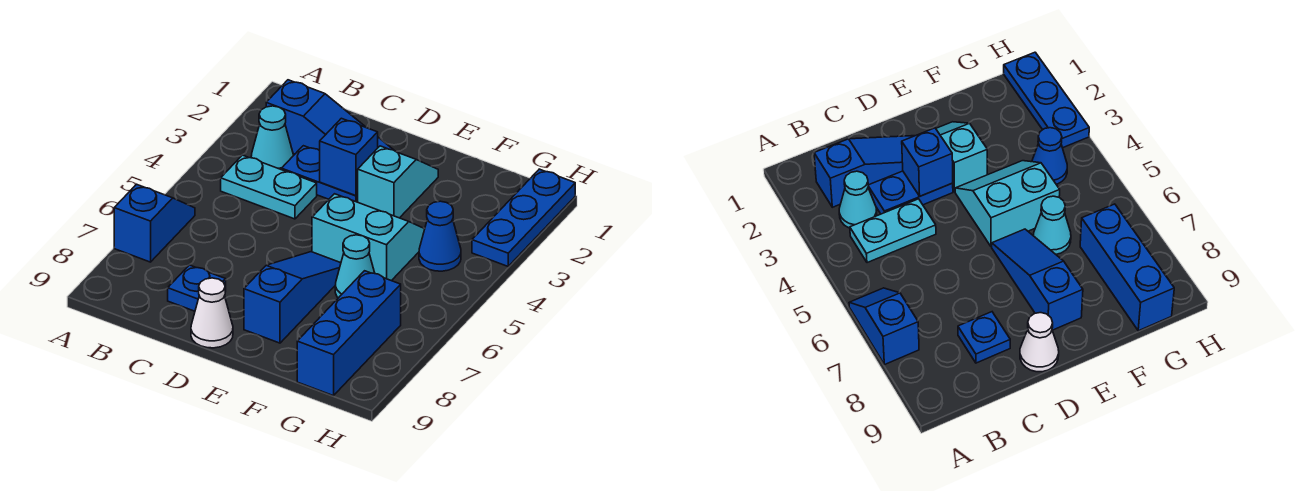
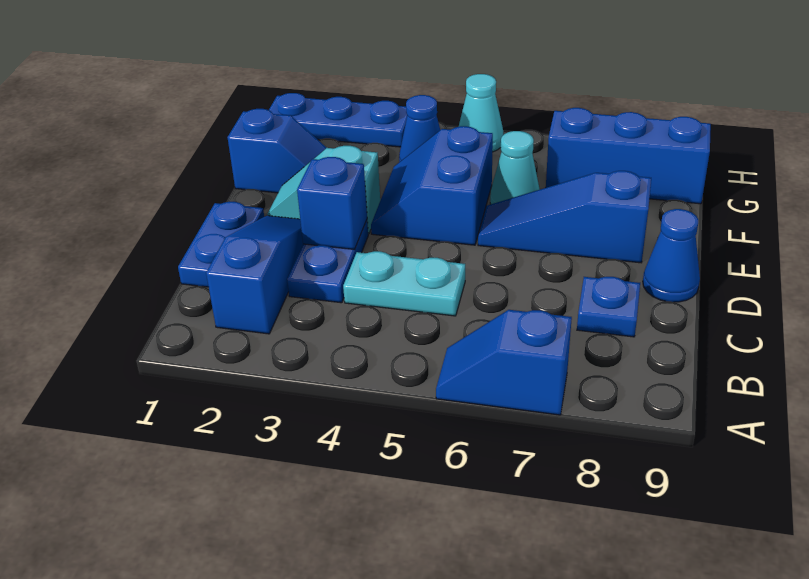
cyan cone B3 level 1 -> cyan cone H5 level 1
cyan plate B4:C4 level 1 -> cyan plate C4:C5 level 1
none -> blue plate C1:D1 level 1
white cone D9 level 1 -> blue cone D9 level 1
cyan slope E4:F5 level 1 top 5 -> blue slope E4:F5 level 1 top 5
none -> blue slope F1:F2 level 1 top 1

